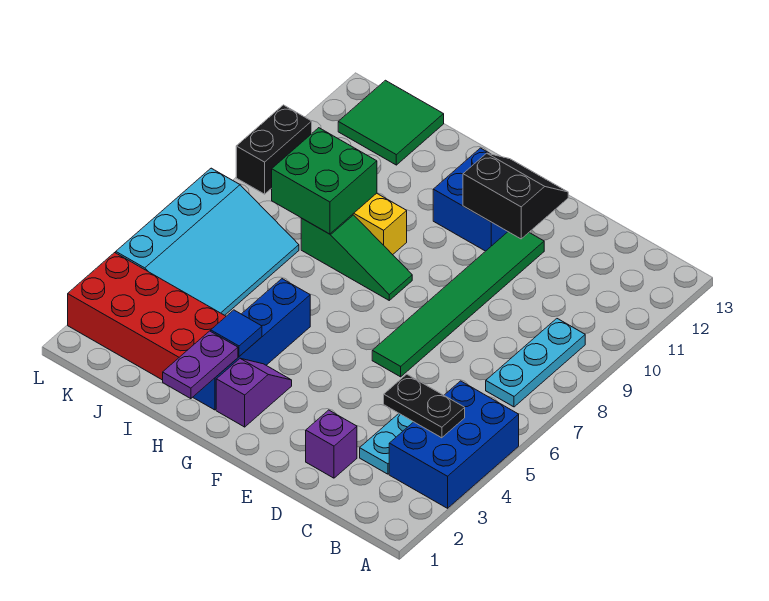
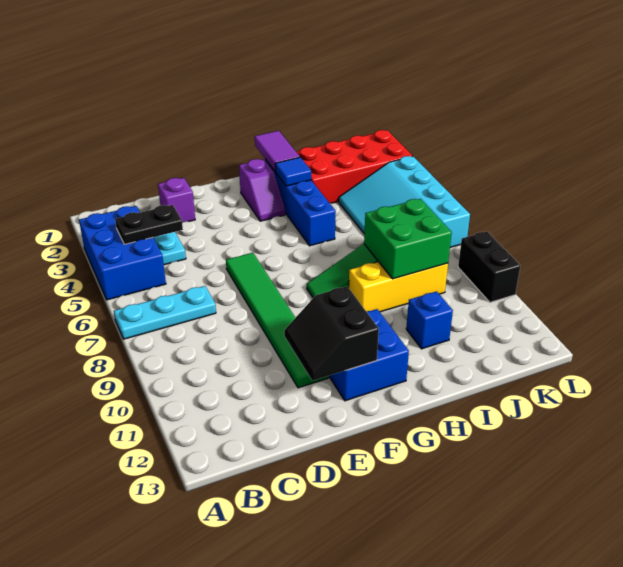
cyan plate B7:B9 level 1 -> cyan plate A7:C7 level 1
black slope E11:F12 level 2 top 11 -> black slope E11:F12 level 2 top F
purple plate H1:H2 level 2 -> purple tile H1:H2 level 2
none -> blue brick I11 level 1
green tile J12:K13 level 1 -> none

